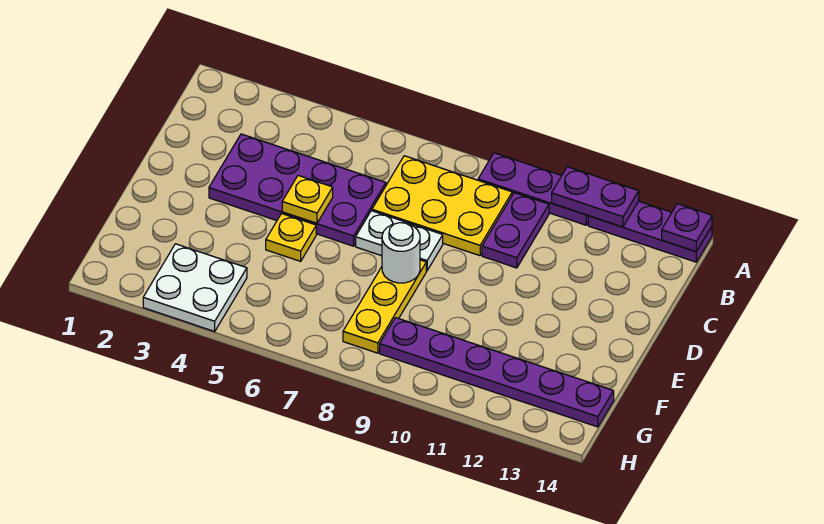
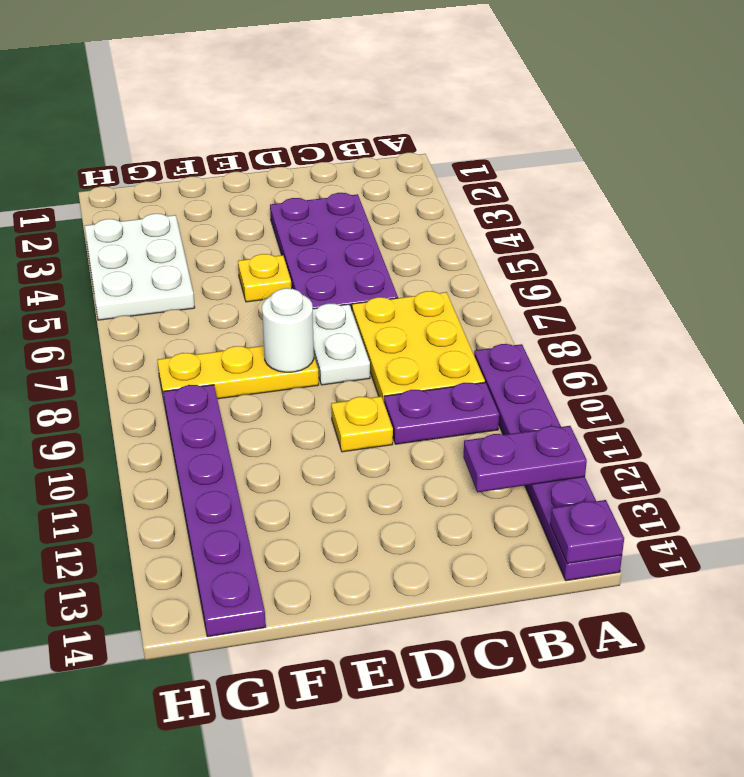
purple plate A11:A12 level 2 -> purple plate A12:B12 level 2
yellow plate D5 level 2 -> yellow plate D10 level 1
white plate G3:H4 level 1 -> white plate G3:H5 level 1

